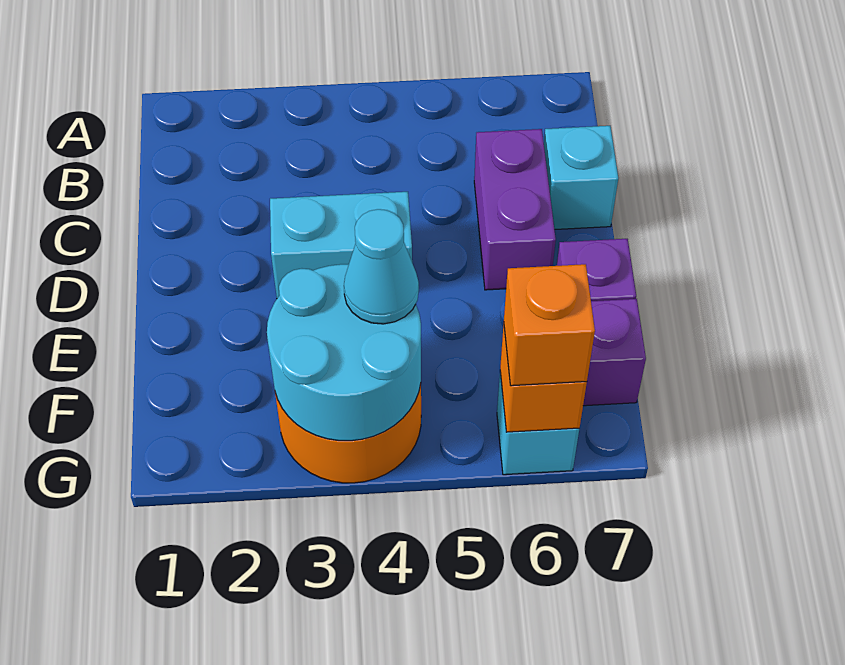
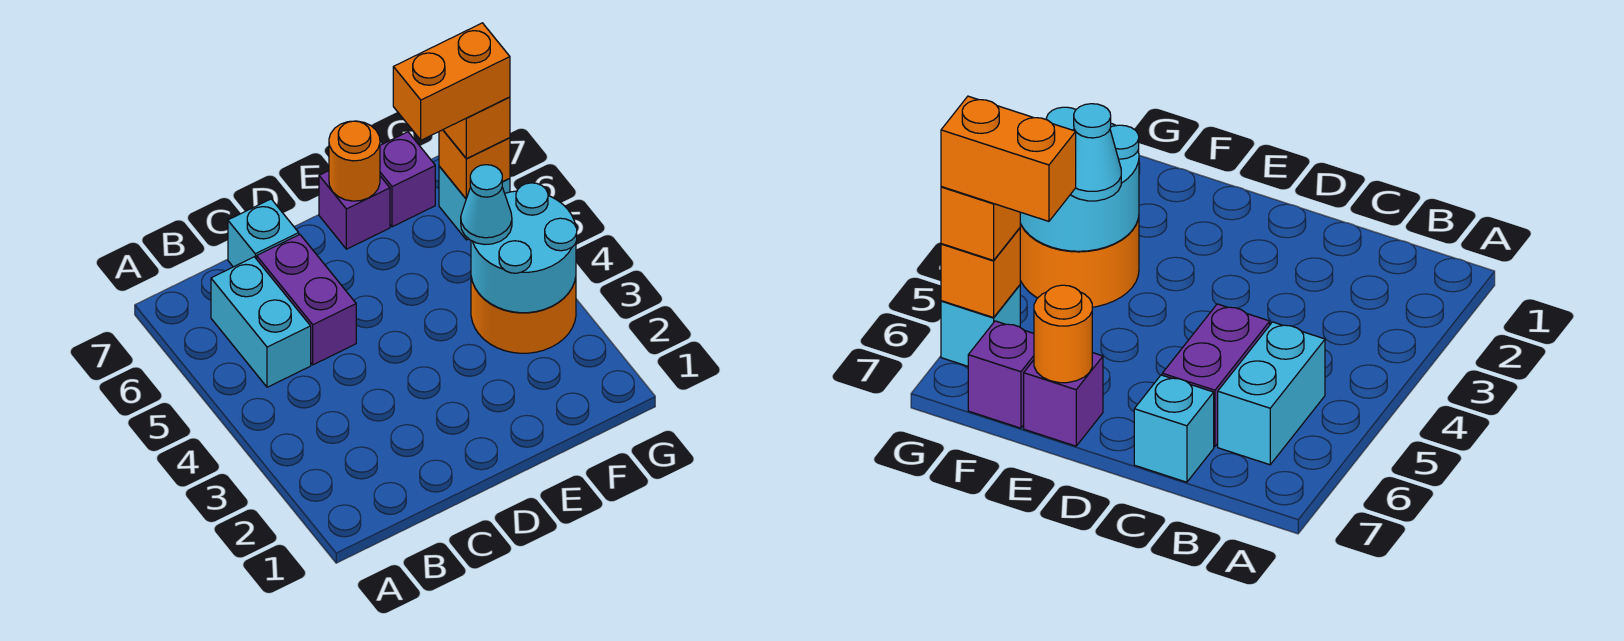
purple brick C6:D6 level 1 -> purple brick C5:C6 level 1
cyan brick D3:D4 level 1 -> cyan brick B5:B6 level 1
none -> orange round brick E7 level 2
none -> orange brick F6:G6 level 4

